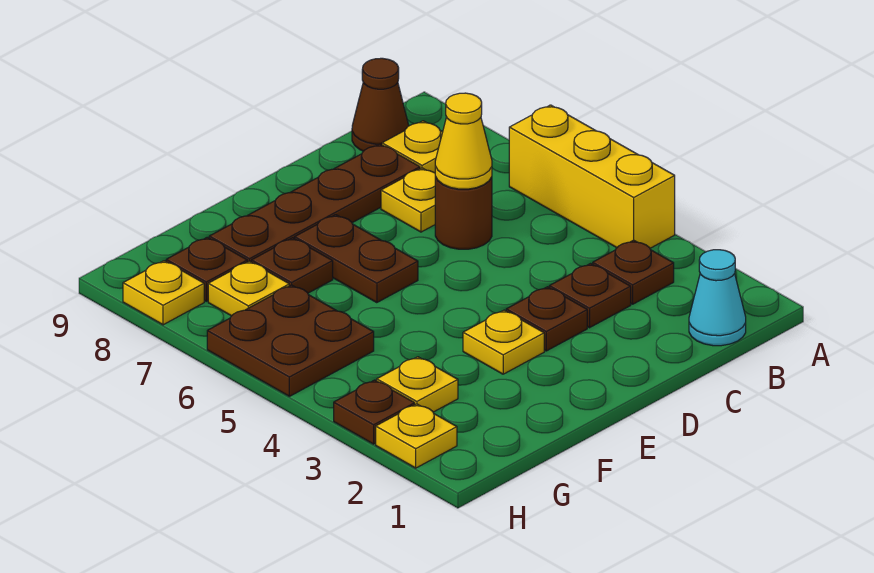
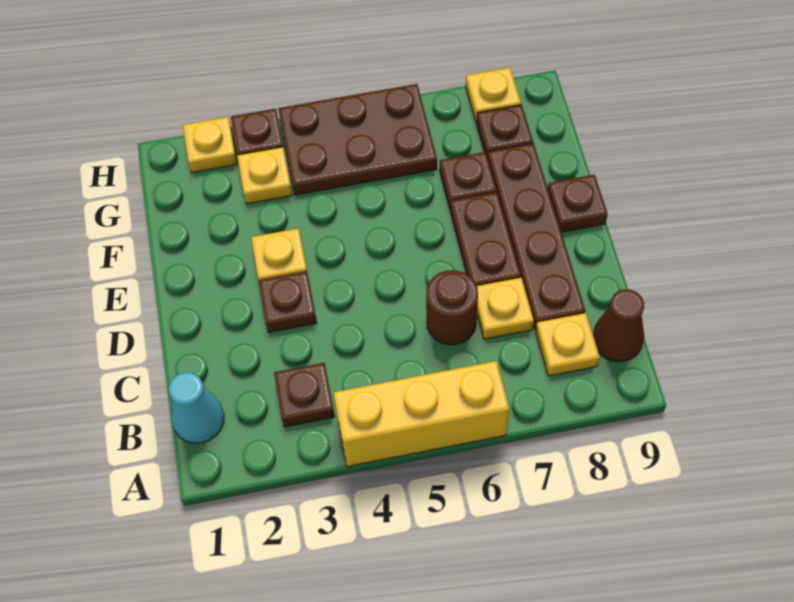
brown plate C3 level 1 -> brown plate E9 level 1
yellow cone C6 level 2 -> none
brown plate E6:E7 level 1 -> brown plate D7:E7 level 1
brown plate G5:H6 level 1 -> brown plate G4:H6 level 1
yellow plate G7 level 1 -> none

